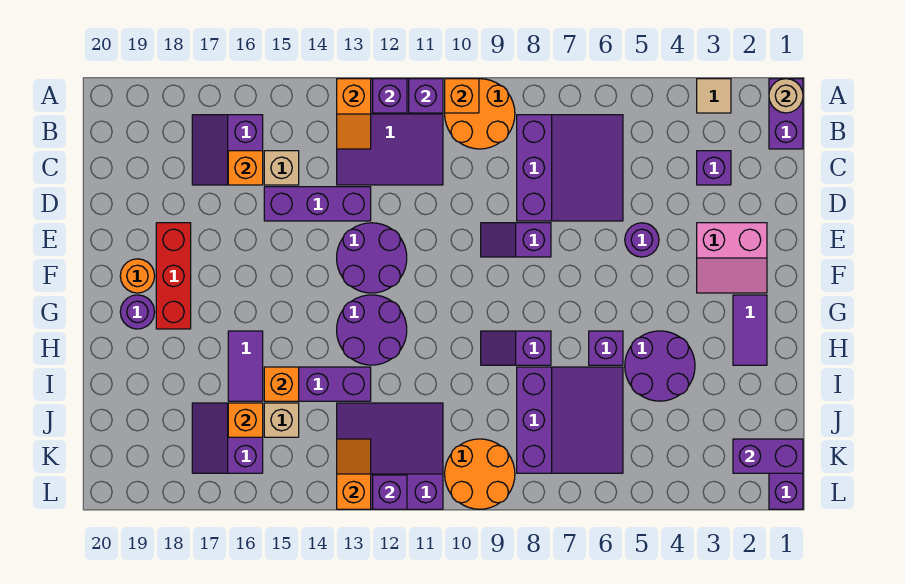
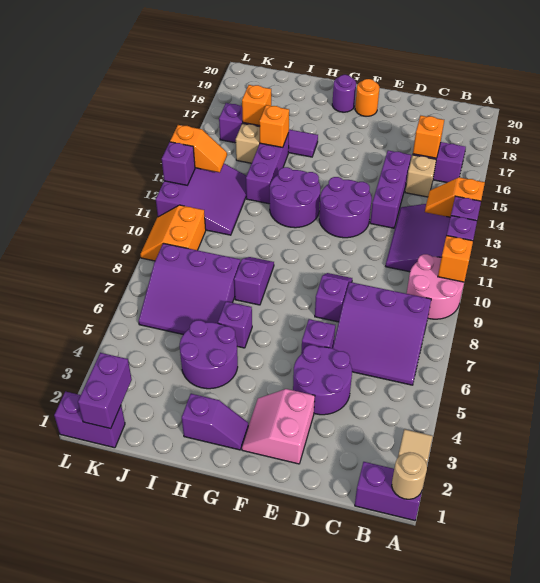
orange round brick A9:B10 level 1 -> pink round brick A9:B10 level 1
purple brick C3 level 1 -> purple brick E6 level 1
purple round brick E5 level 1 -> purple round brick D4:E5 level 1
red brick E18:G18 level 1 -> none
purple tile G2:H2 level 1 -> purple slope G2:H2 level 1 top H
orange round brick K9:L10 level 1 -> orange slope K9:L10 level 1 top K

